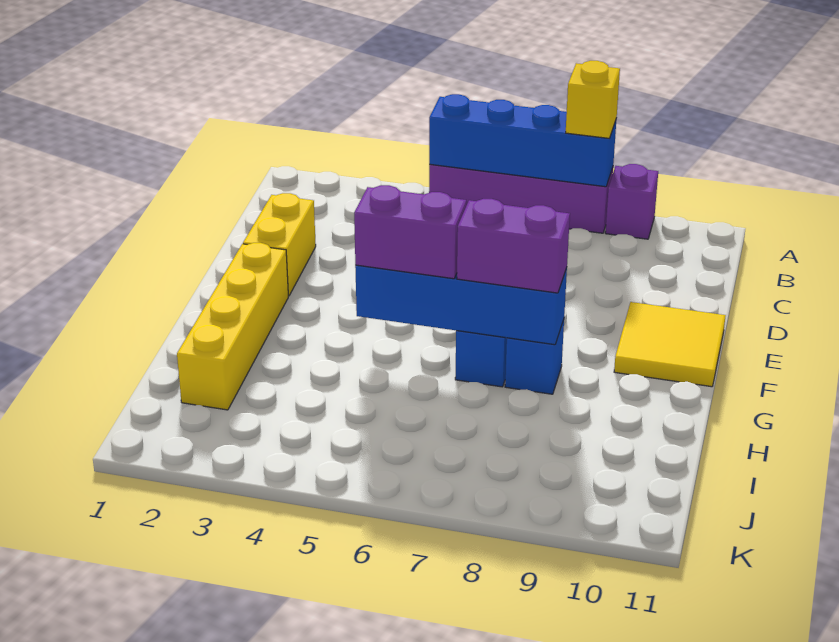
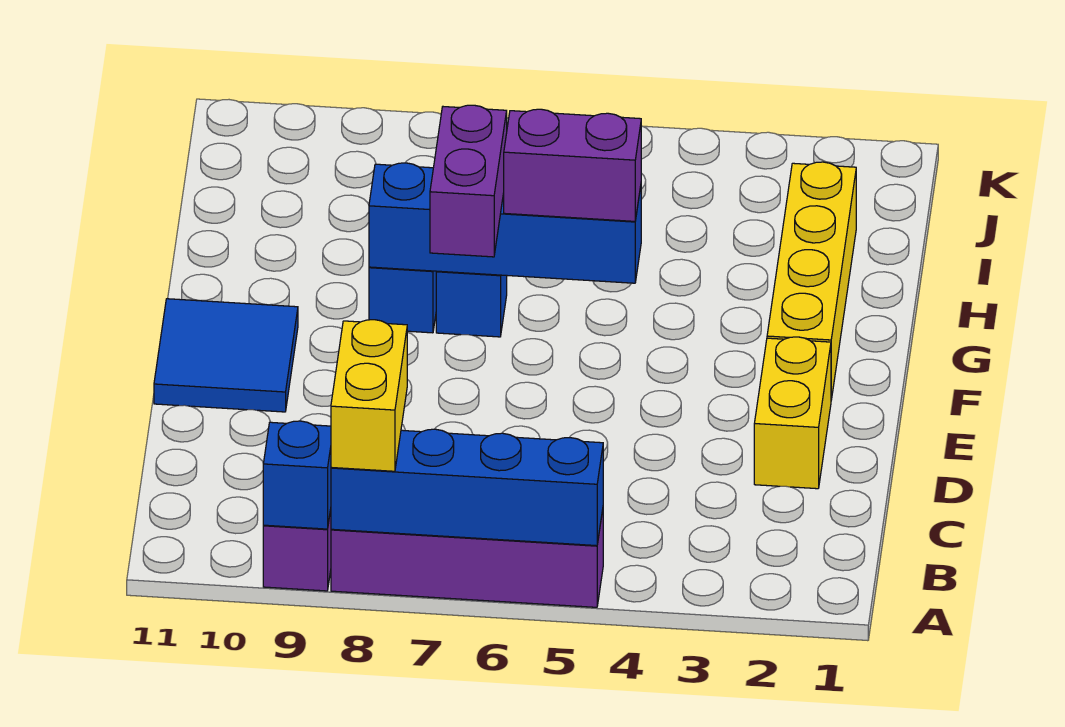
yellow brick A8 level 3 -> yellow brick A8:B8 level 3
none -> blue brick A9 level 2
yellow tile E10:F11 level 1 -> blue tile E10:F11 level 1
purple brick G7:G8 level 3 -> purple brick F7:G7 level 3

